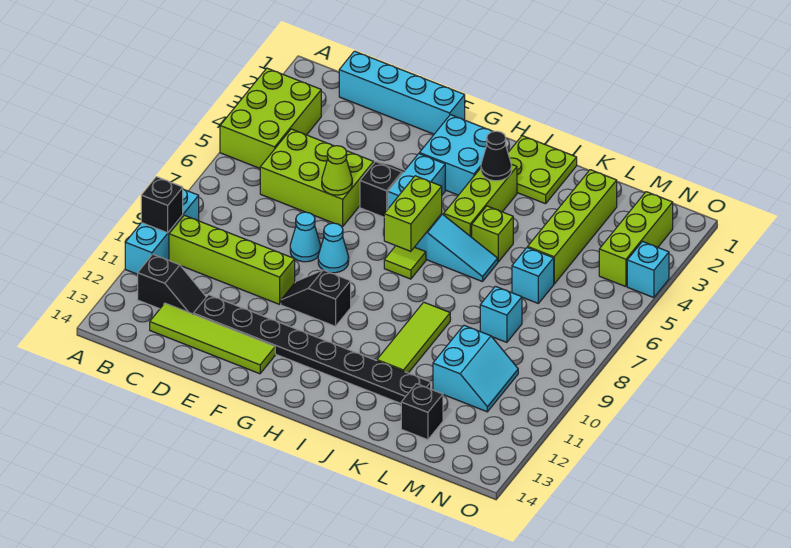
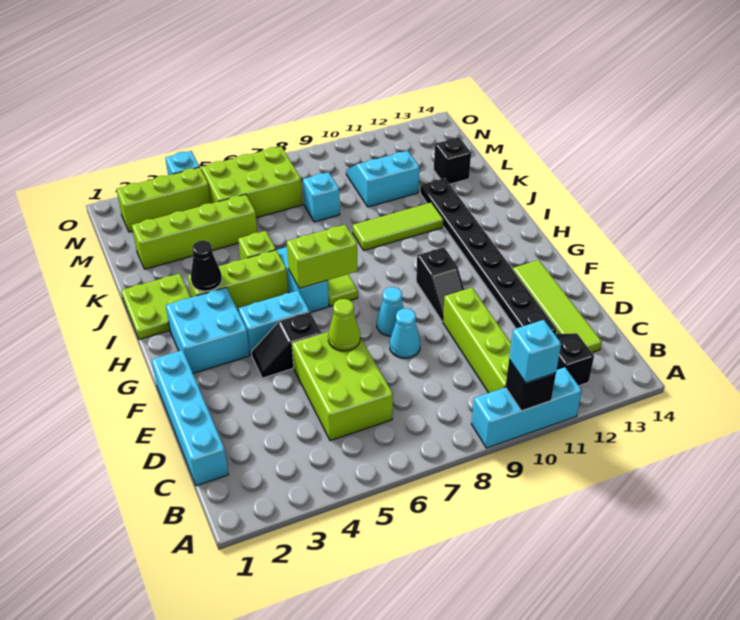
lime brick A3:B5 level 1 -> lime brick M5:N7 level 1
cyan brick L6 level 1 -> cyan brick A10 level 3

